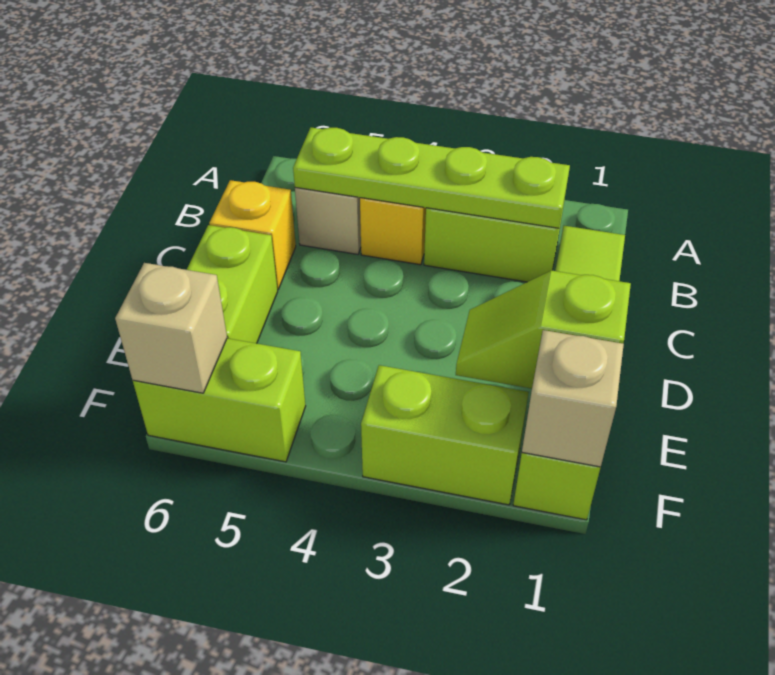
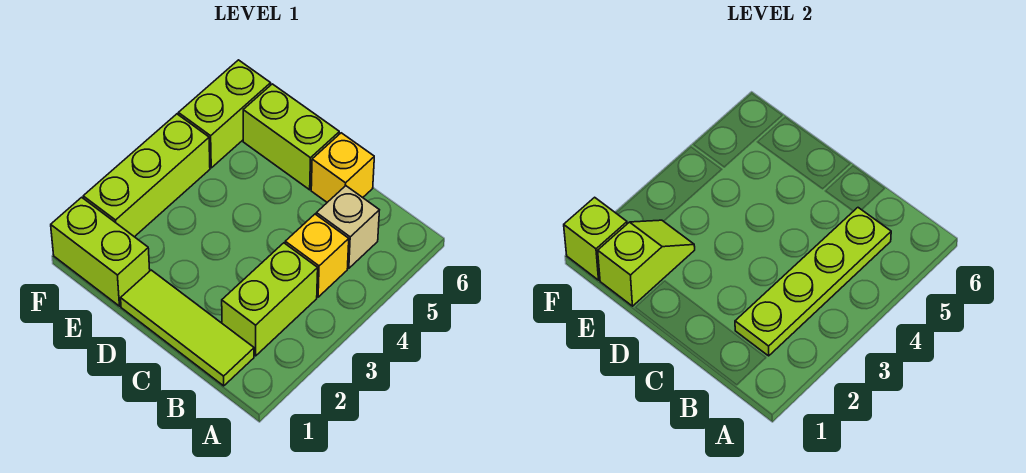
tan brick F1 level 2 -> lime brick F1 level 2
lime brick F2:F3 level 1 -> lime brick F2:F4 level 1
tan brick F6 level 2 -> none

